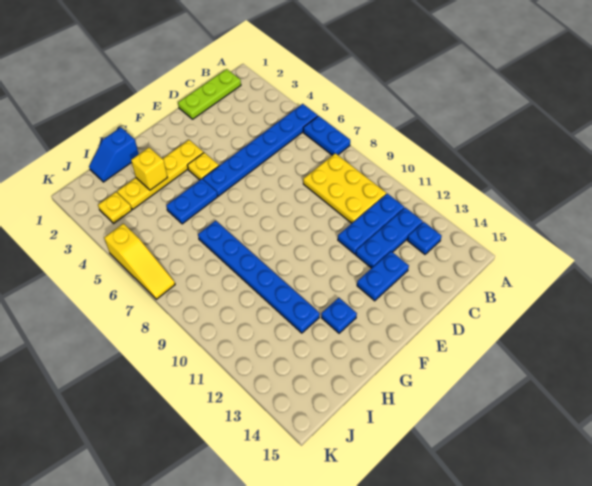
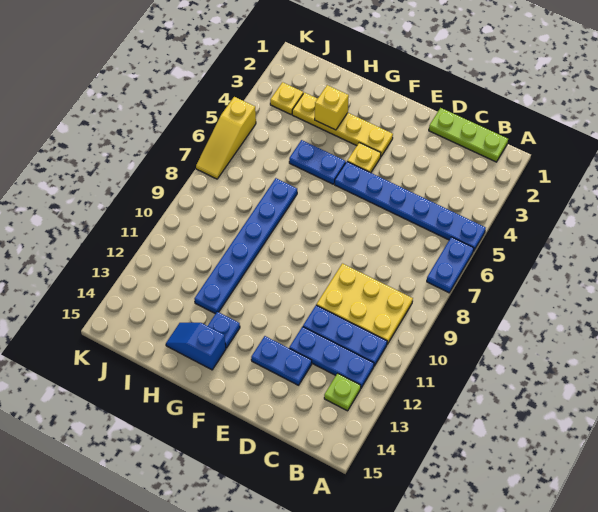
yellow plate B8:C10 level 1 -> yellow plate B9:D10 level 1
blue plate B13 level 1 -> lime plate B13 level 1
blue slope H1:I1 level 1 top H -> blue slope G14:H14 level 1 top G

